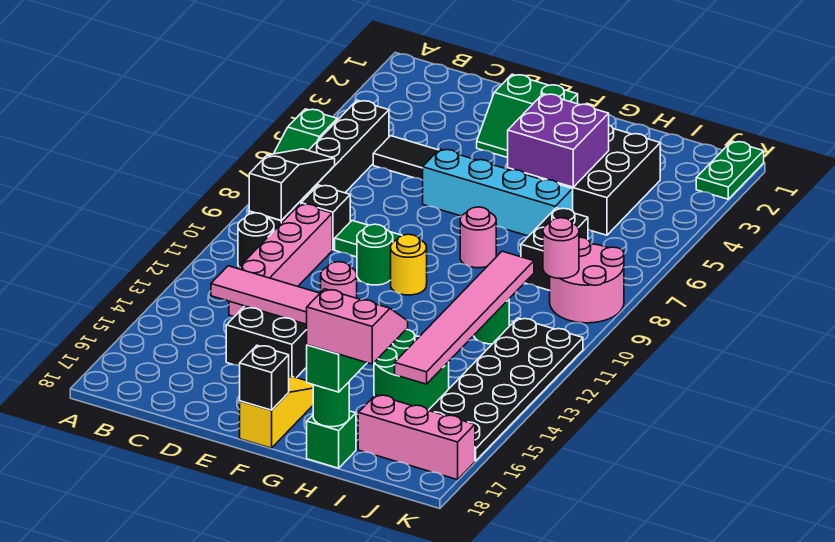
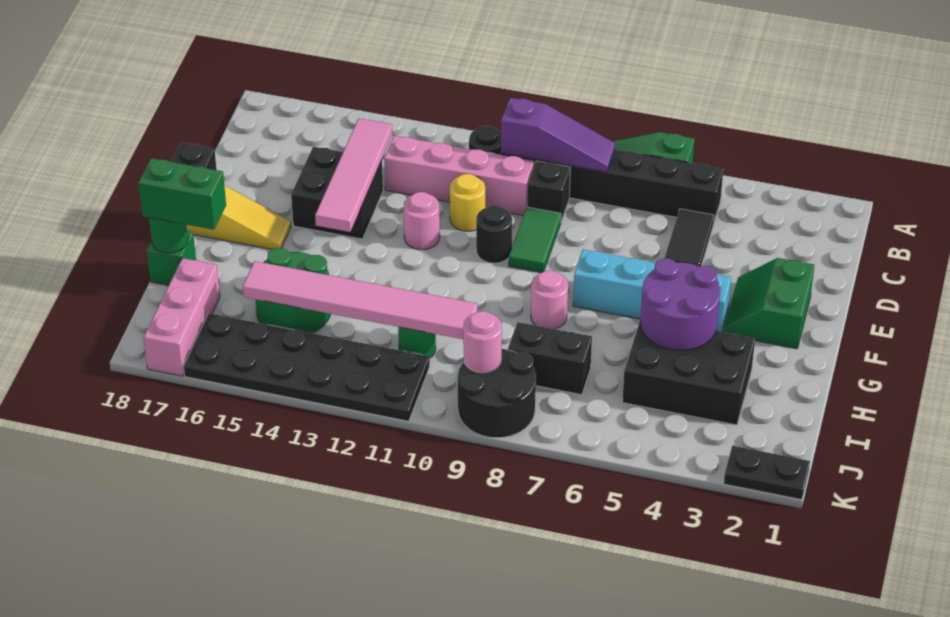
black slope B8:B10 level 2 top 10 -> purple slope B8:B10 level 2 top 10
cyan brick E6:H6 level 1 -> cyan brick F4:F7 level 1
green round brick E10 level 1 -> black round brick E10 level 1
yellow round brick F10 level 1 -> yellow round brick D11 level 1
purple brick G4:H5 level 2 -> purple round brick G4:H5 level 2
pink slope H17:I18 level 4 top 18 -> none
pink round brick J8:K9 level 1 -> black round brick J8:K9 level 1
green plate K1:K2 level 1 -> black plate K1:K2 level 1

